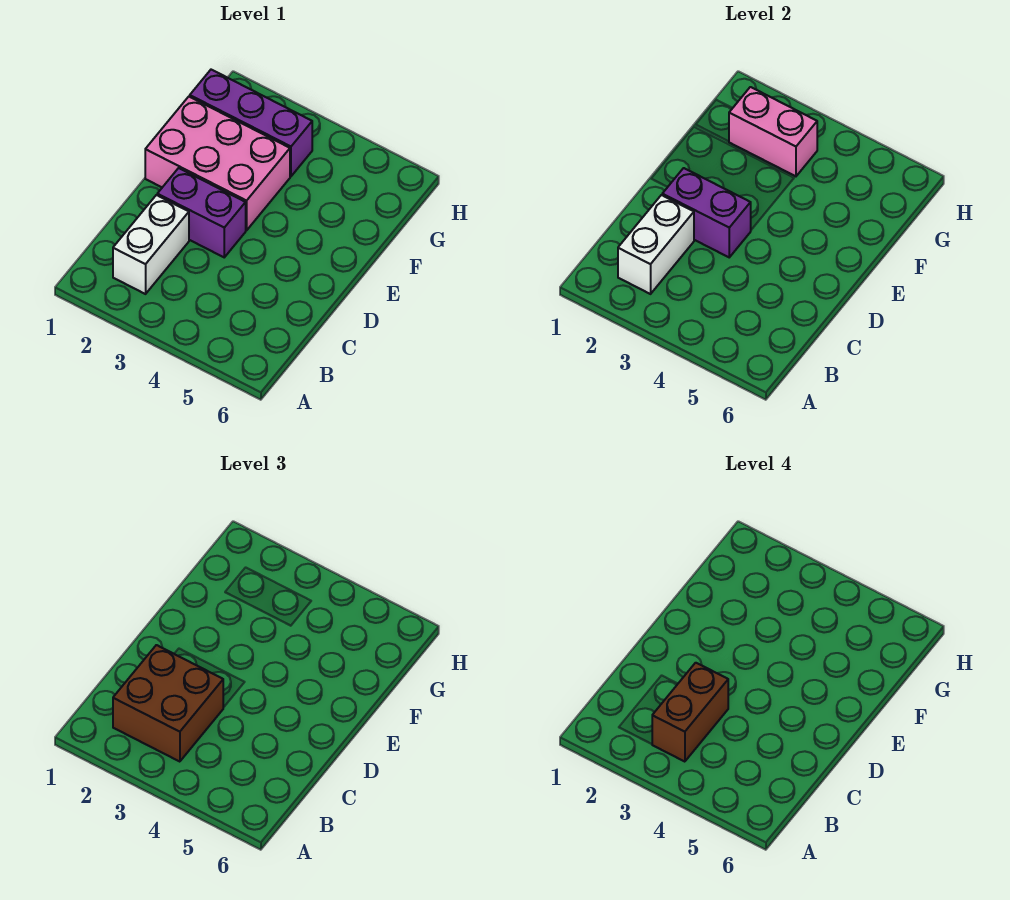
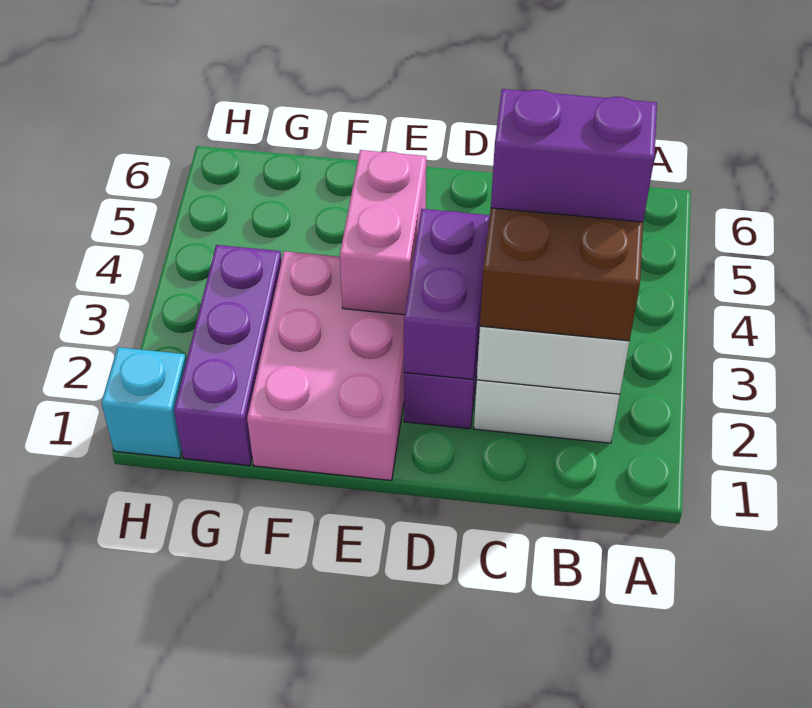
brown brick B3:C3 level 4 -> purple brick B3:C3 level 4
pink brick G2:G3 level 2 -> pink brick E3:E4 level 2
none -> cyan brick H1 level 1

